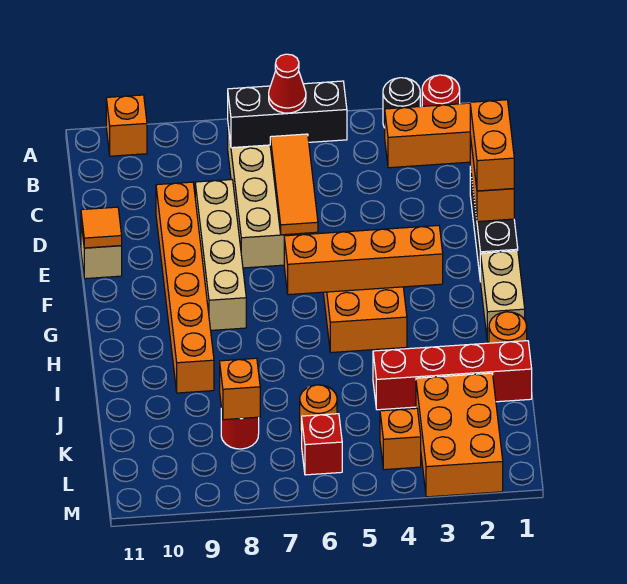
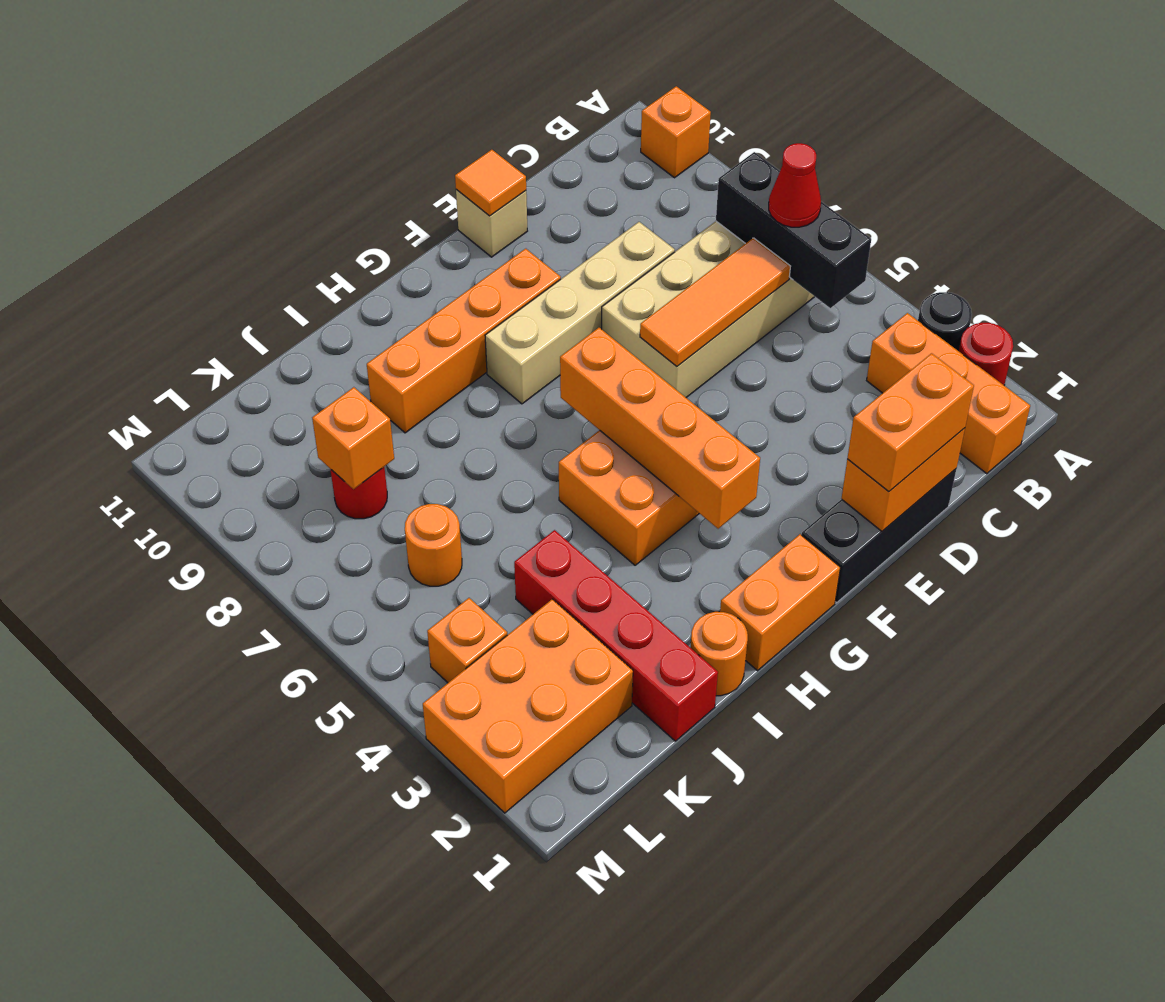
orange brick D9:I9 level 1 -> orange brick F9:I9 level 1
tan brick G1:H1 level 1 -> orange brick G1:H1 level 1
red brick L6 level 1 -> none

